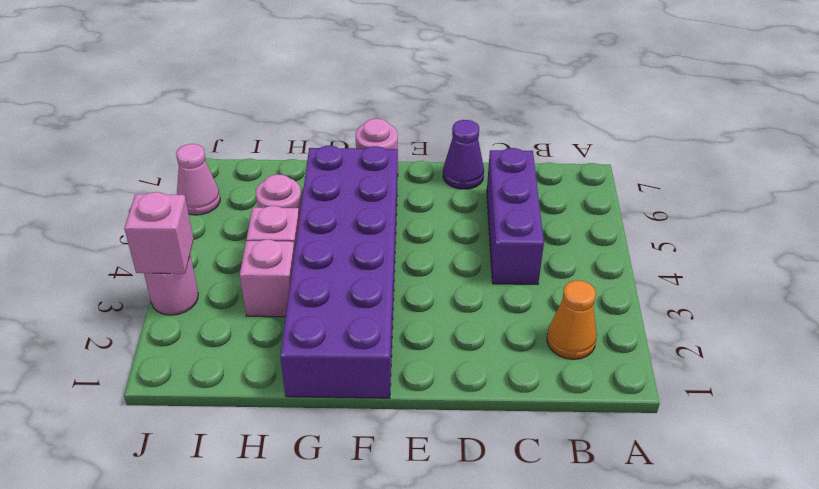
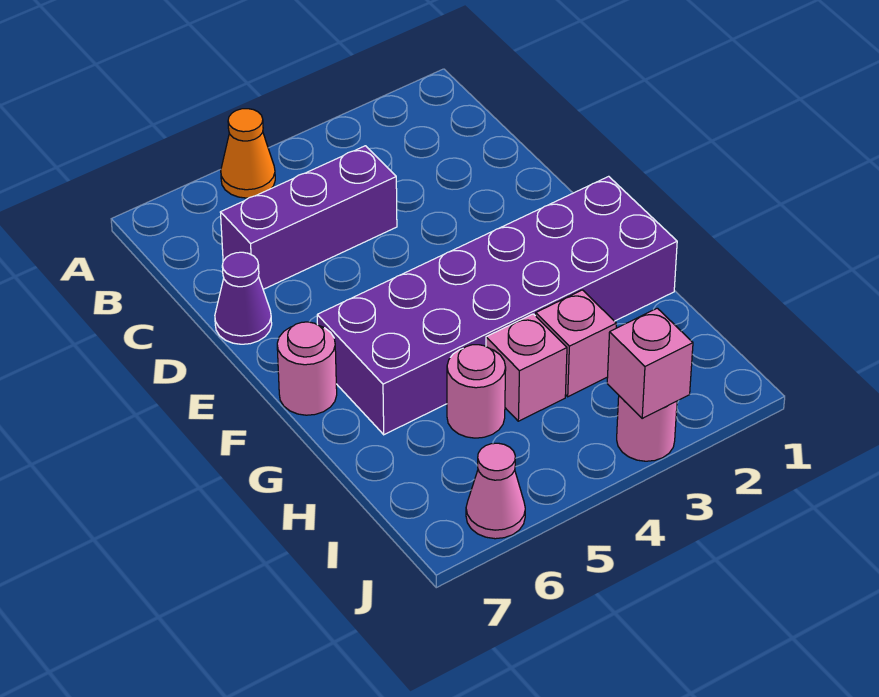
orange cone B2 level 1 -> orange cone A5 level 1

